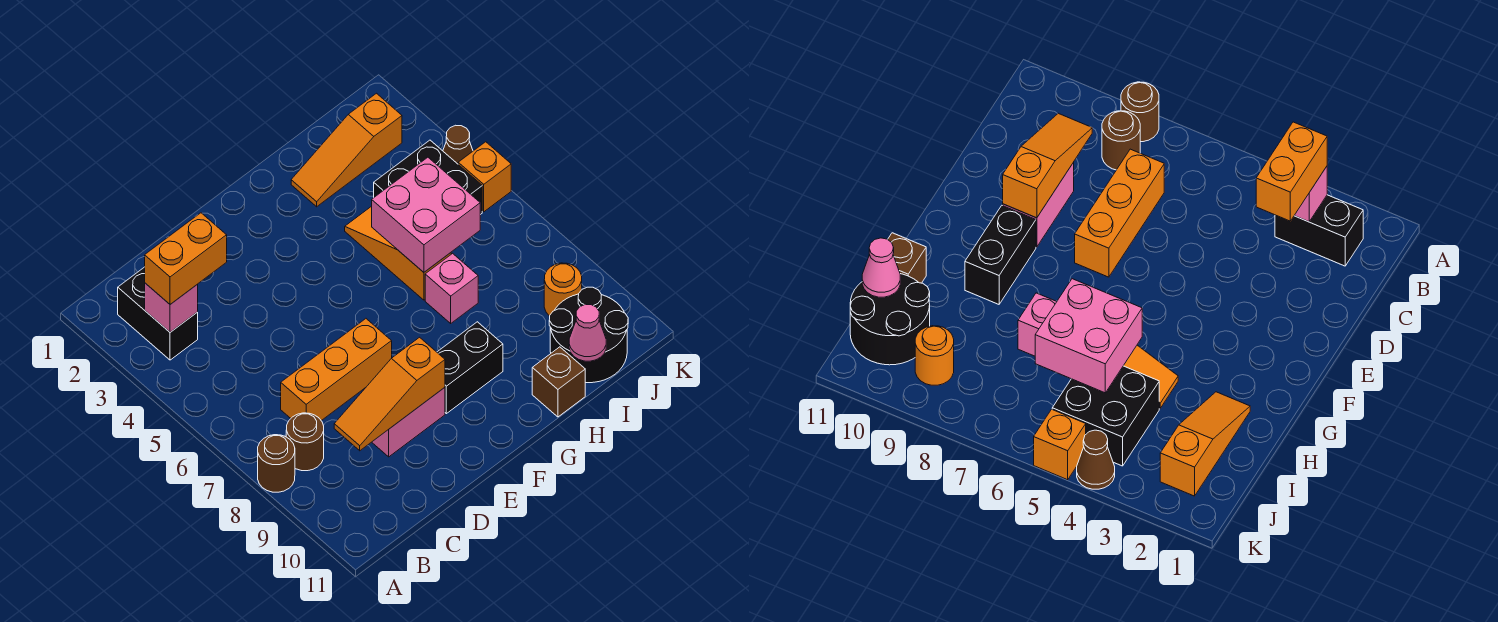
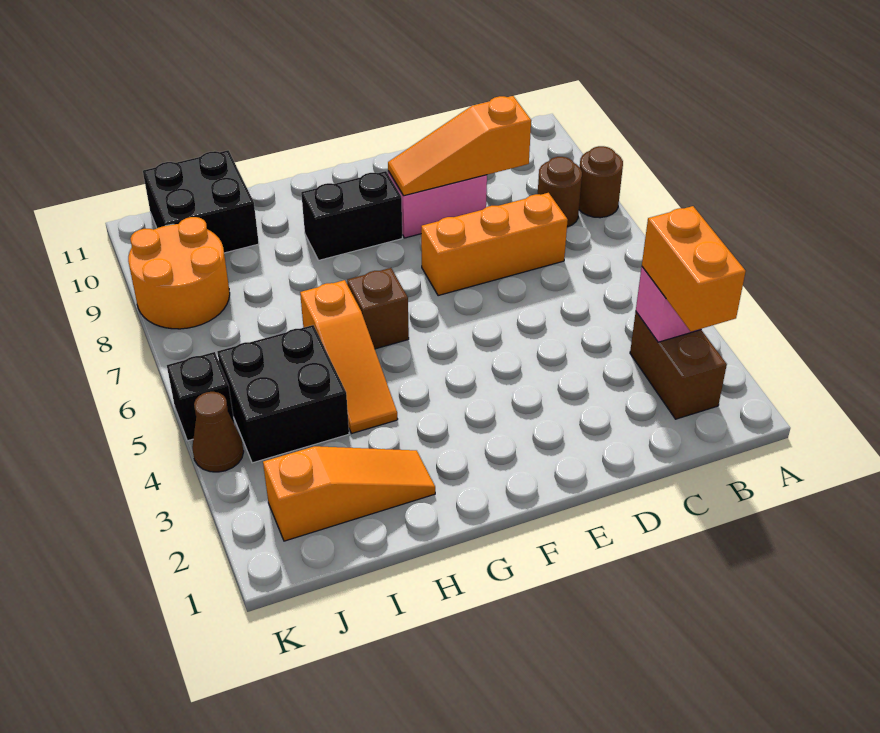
black brick B2:B3 level 1 -> brown brick B2:B3 level 1
orange brick B3:C3 level 3 -> orange brick B2:B3 level 3
orange slope C9:E9 level 2 top E -> orange slope C9:E9 level 2 top C
pink brick H5:I6 level 2 -> none
pink brick H7 level 1 -> none
brown brick H11 level 1 -> brown brick G6 level 1
black round brick I10:J11 level 1 -> black brick I10:J11 level 1
pink cone I11 level 2 -> none
orange round brick J9 level 1 -> orange round brick J8:K9 level 1
orange brick K5 level 1 -> black brick K5 level 1

